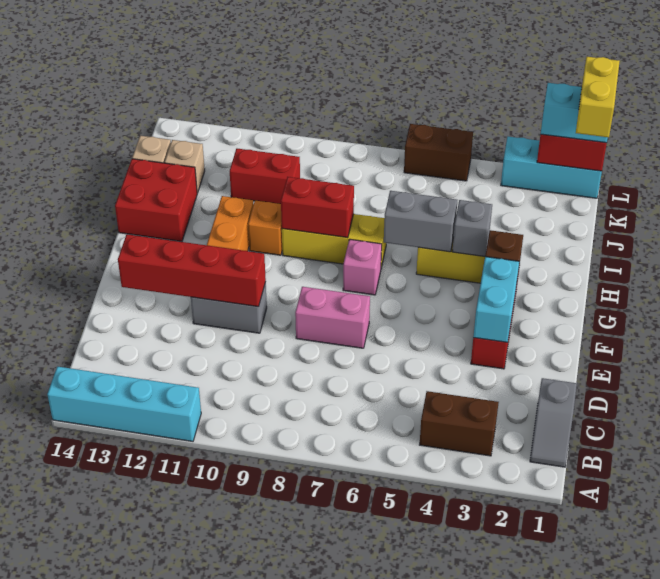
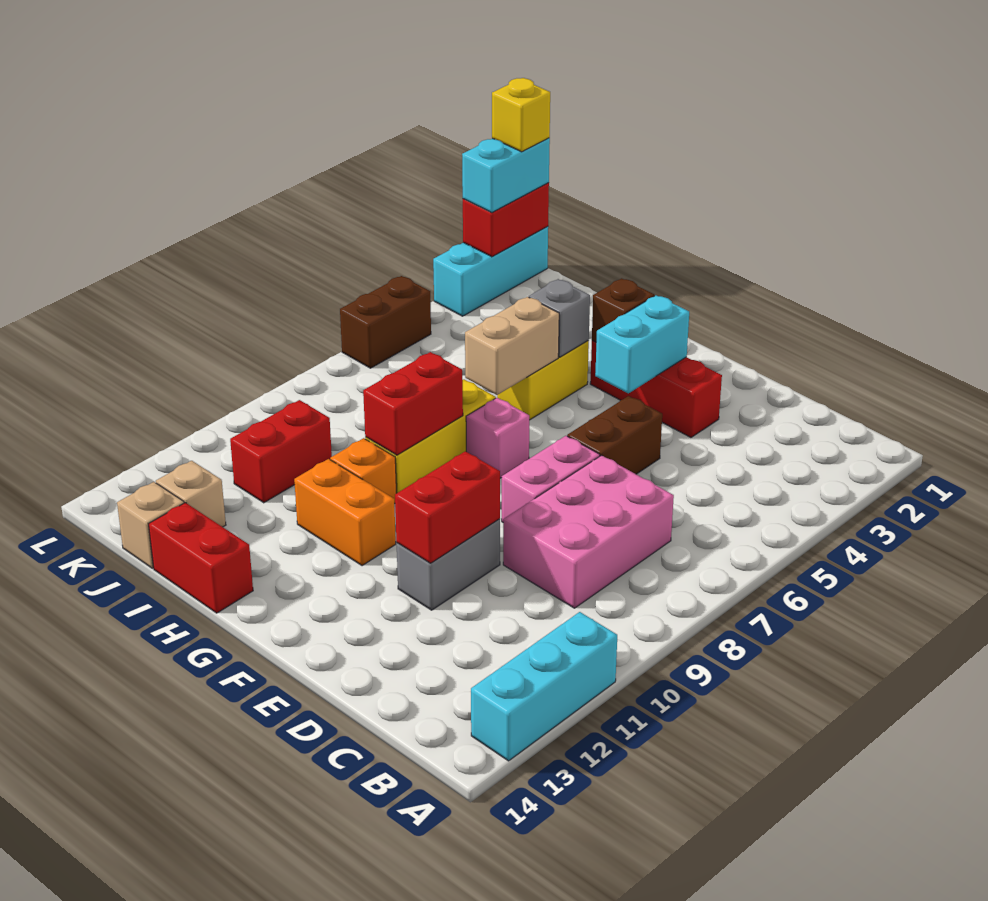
cyan brick A11:A14 level 1 -> cyan brick A11:A13 level 1
grey slope B1:C1 level 1 top C -> none
brown brick B3:B4 level 1 -> brown brick E5:E6 level 1
none -> pink brick C7:D9 level 1
cyan brick E3:F3 level 2 -> cyan brick F3:F4 level 2
red brick E10:E13 level 2 -> red brick E10:E11 level 2
grey brick H5:H6 level 2 -> tan brick H5:H6 level 2
red brick H13:I14 level 1 -> red brick H14:I14 level 1
yellow brick K1:L1 level 4 -> yellow brick L1 level 4

